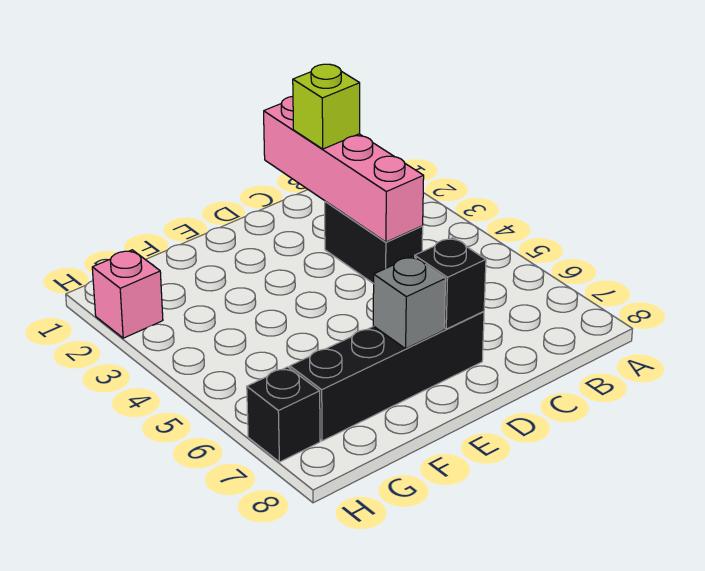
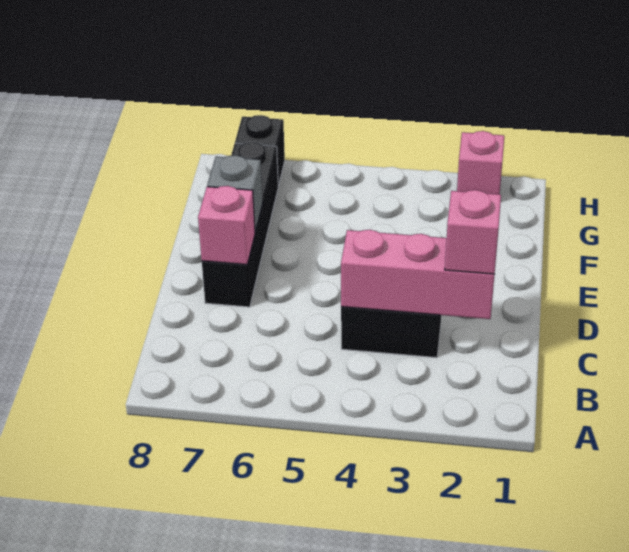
pink brick C1:C4 level 2 -> pink brick C2:C4 level 2
lime brick C2 level 3 -> pink brick C2 level 3
black brick D7 level 2 -> pink brick D7 level 2

